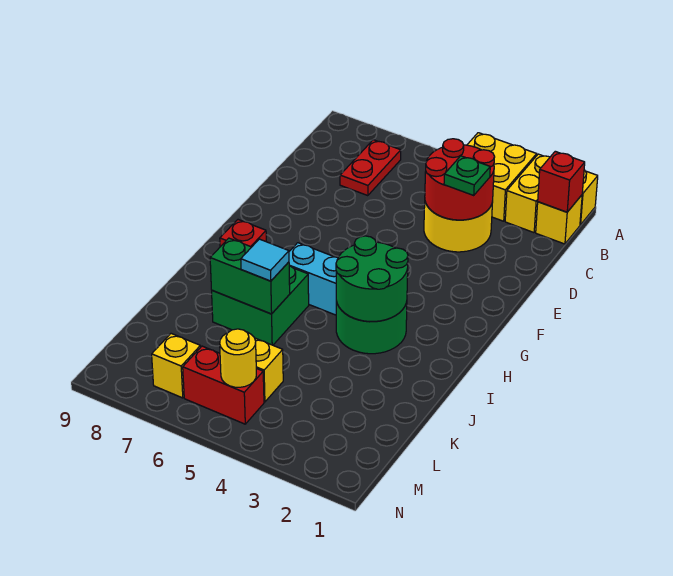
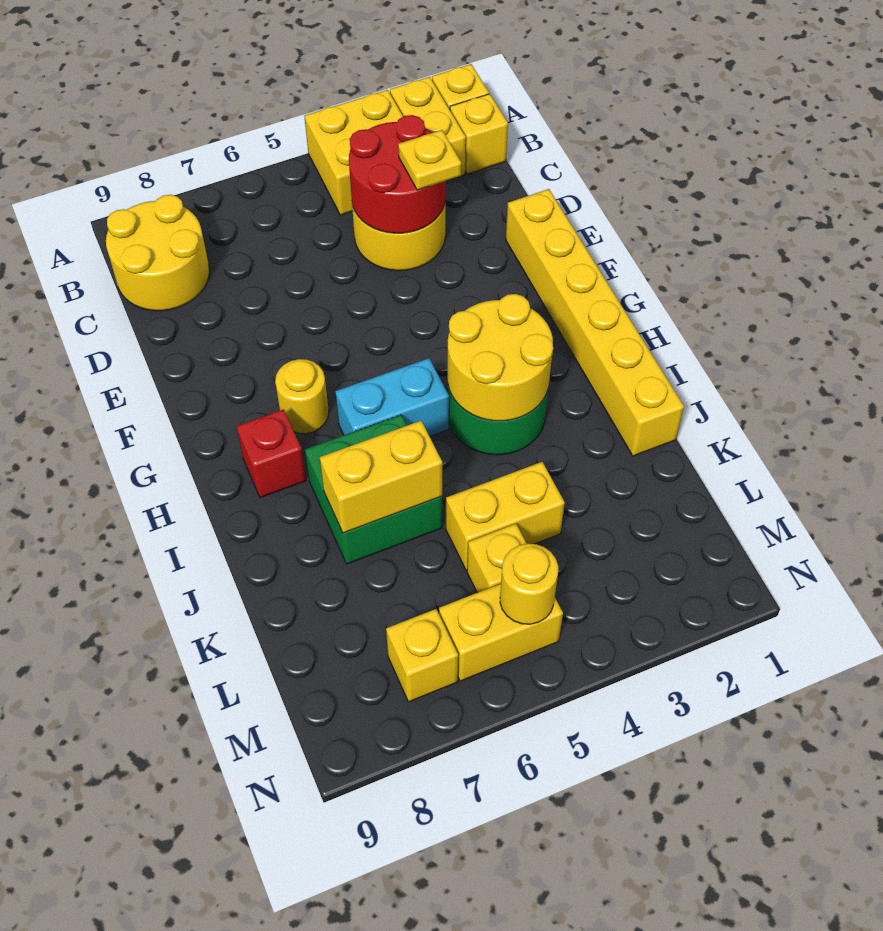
red brick B1 level 2 -> none
red plate B7:C7 level 1 -> none
none -> yellow round brick B8:C9 level 1
green plate D3 level 3 -> yellow plate D3 level 3
none -> yellow brick E1:J1 level 1
none -> yellow round brick G7 level 1
green round brick H3:I4 level 2 -> yellow round brick H3:I4 level 2
green brick J6:J7 level 2 -> yellow brick J6:J7 level 2
cyan tile J6 level 3 -> none
none -> yellow brick K4:K5 level 1
red brick M5:M6 level 1 -> yellow brick M5:M6 level 1

